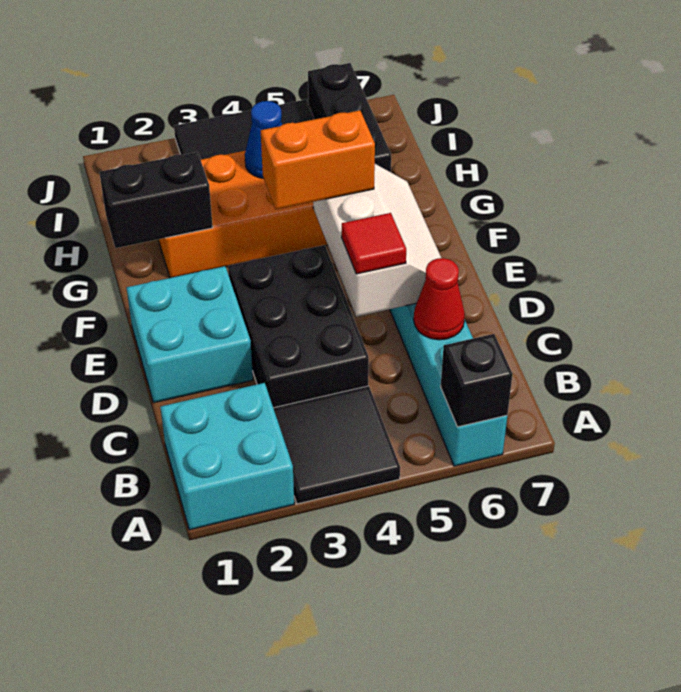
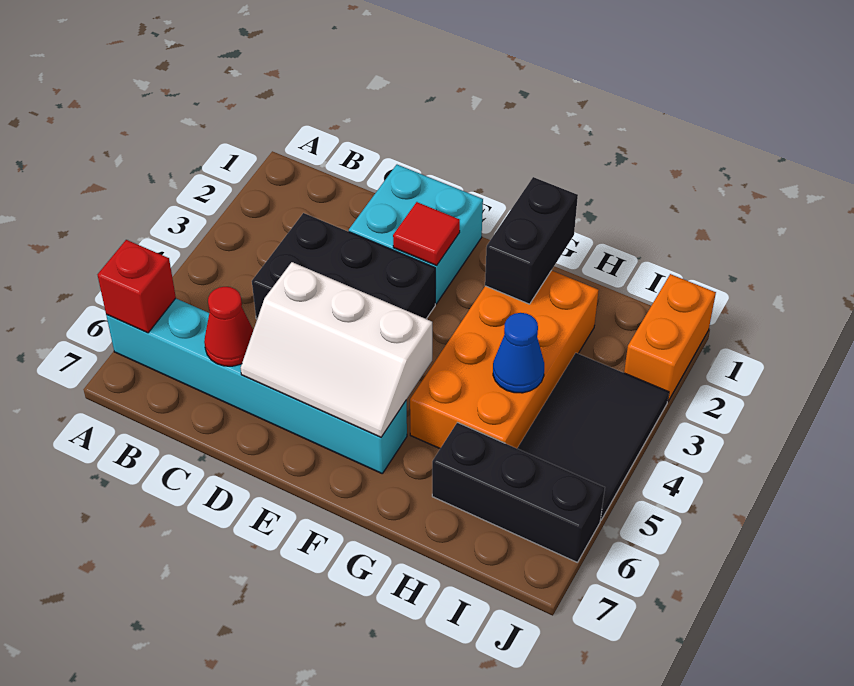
cyan brick A1:B2 level 1 -> none
black tile A3:B4 level 1 -> none
black brick A6 level 2 -> red brick A6 level 2
red tile D5 level 3 -> red tile E2 level 2
orange brick F4:F5 level 3 -> orange brick J1:J2 level 1

